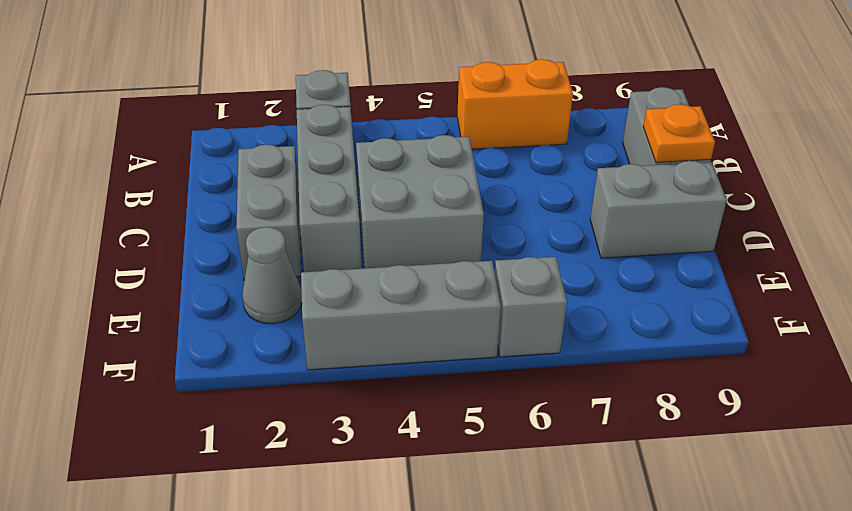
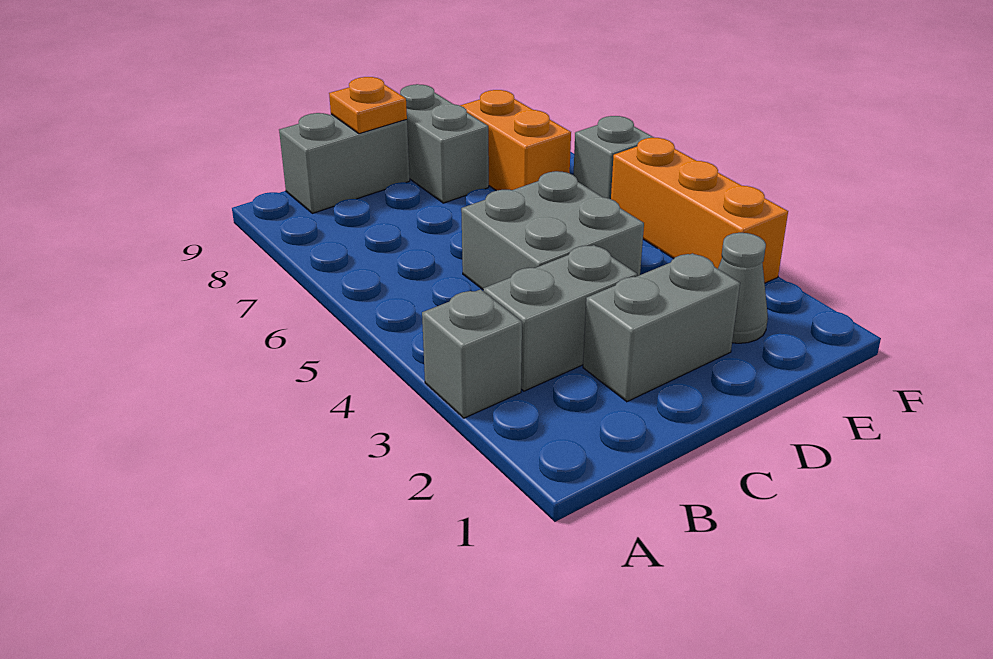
orange brick A6:A7 level 1 -> orange brick E7:E8 level 1
grey brick B3:D3 level 1 -> grey brick B3:C3 level 1
grey brick F3:F5 level 1 -> orange brick F3:F5 level 1

